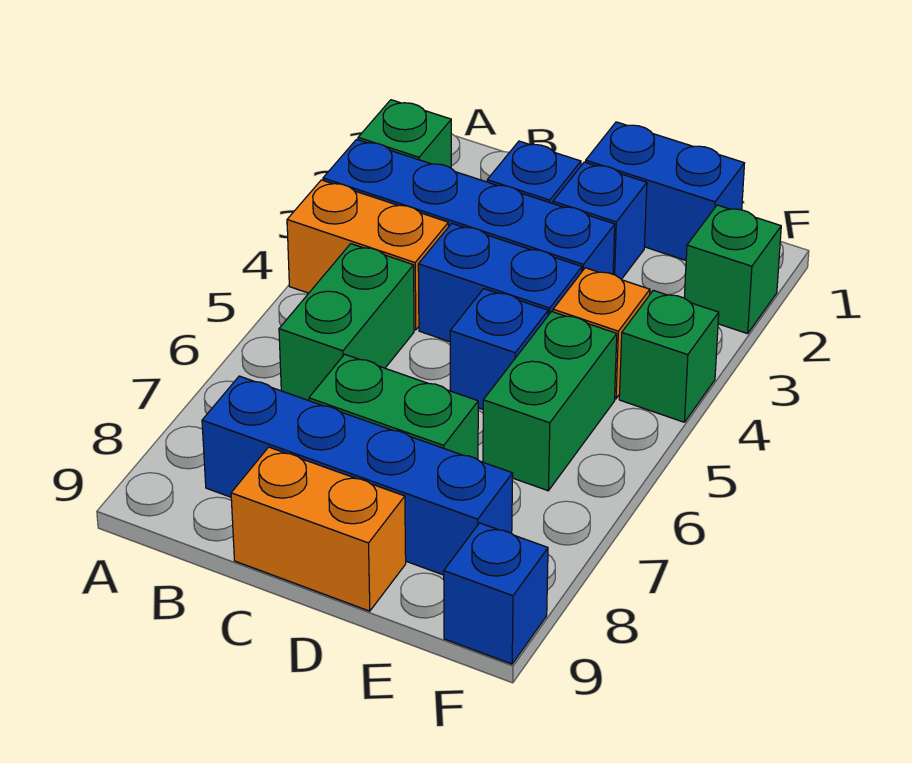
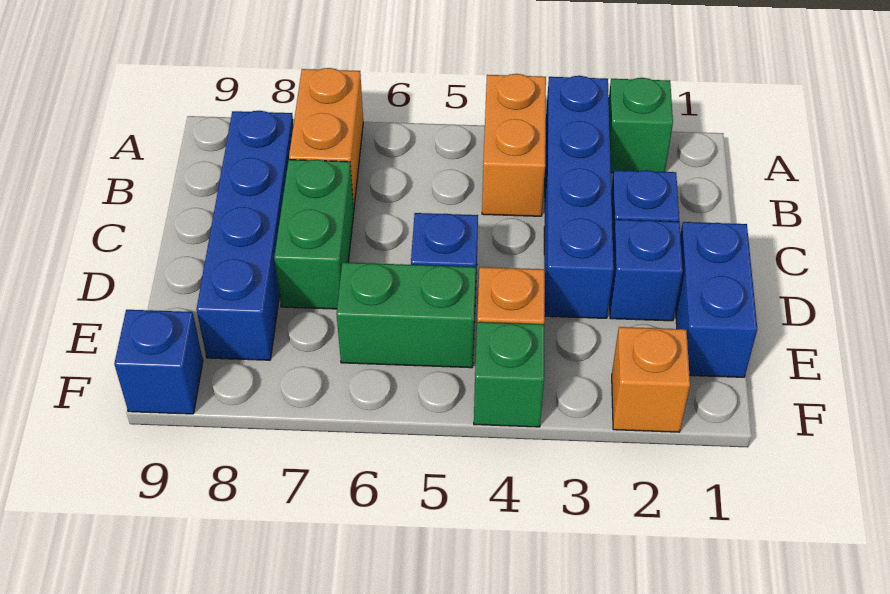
green brick B5:B6 level 1 -> none
blue brick C4:D4 level 1 -> none
orange brick C9:D9 level 1 -> orange brick A7:B7 level 1
green brick F2 level 1 -> orange brick F2 level 1

